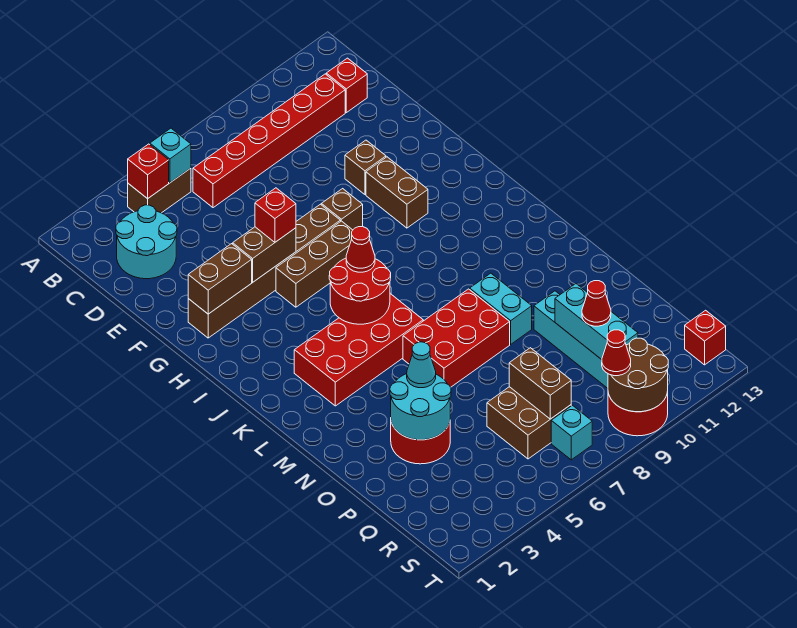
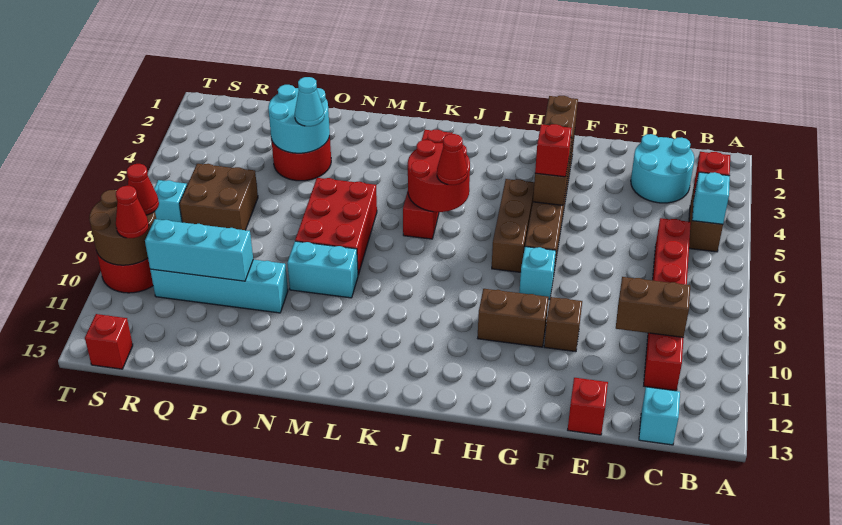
red brick C12 level 1 -> red brick E13 level 1
none -> cyan brick C13 level 1
brown brick G8 level 1 -> cyan brick G8 level 1
red brick K3:L6 level 1 -> red brick K3:K6 level 1
brown brick Q7:R7 level 2 -> brown brick C10:D10 level 2
red cone Q10 level 3 -> red cone S10 level 3

